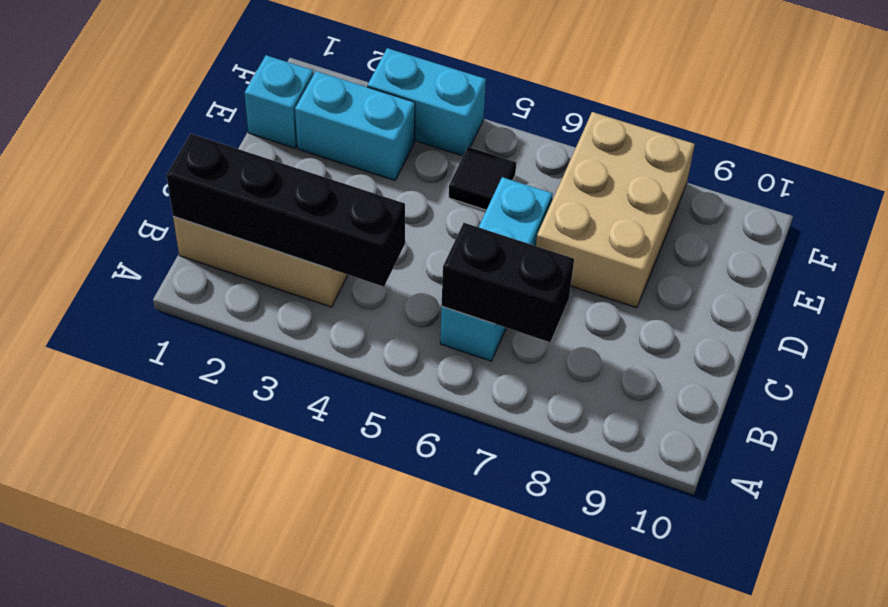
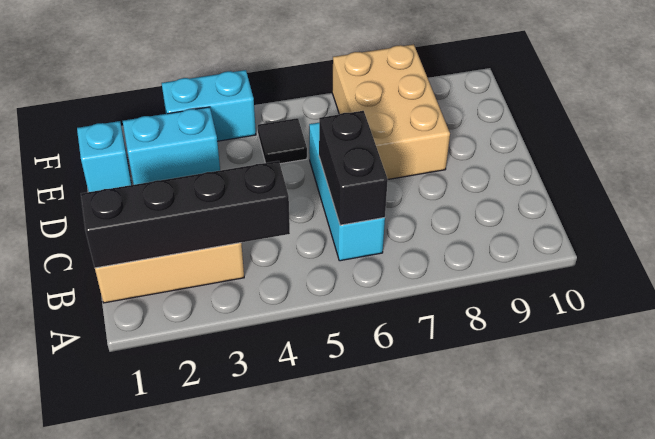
black brick B6:B7 level 2 -> black brick B6:C6 level 2

